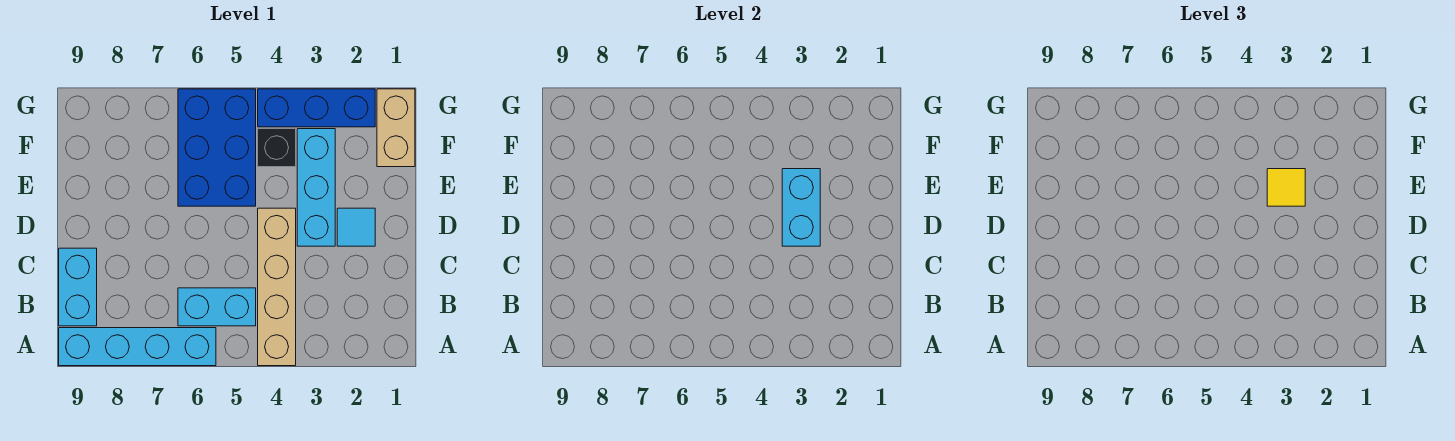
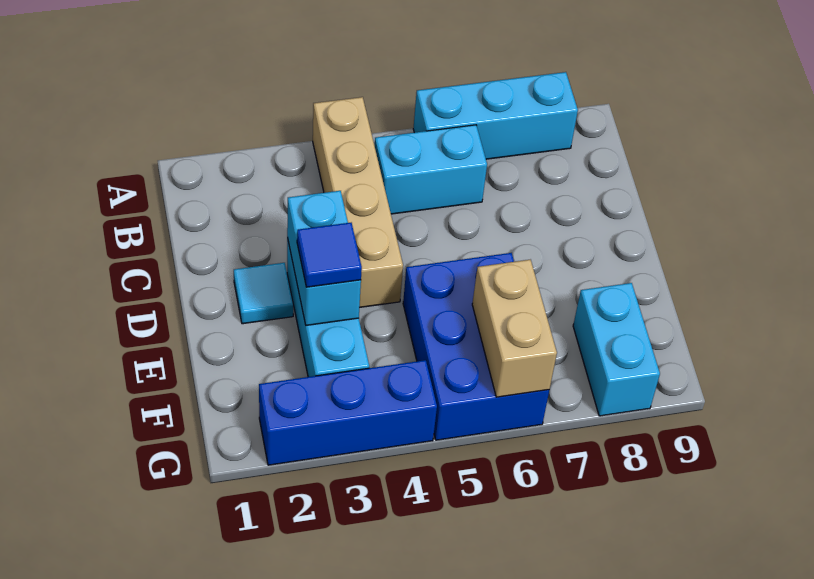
cyan brick A6:A9 level 1 -> cyan brick A6:A8 level 1
cyan brick B9:C9 level 1 -> cyan brick F8:G8 level 1
yellow tile E3 level 3 -> blue tile E3 level 3
tan brick F1:G1 level 1 -> tan brick F6:G6 level 2
black brick F4 level 1 -> none

